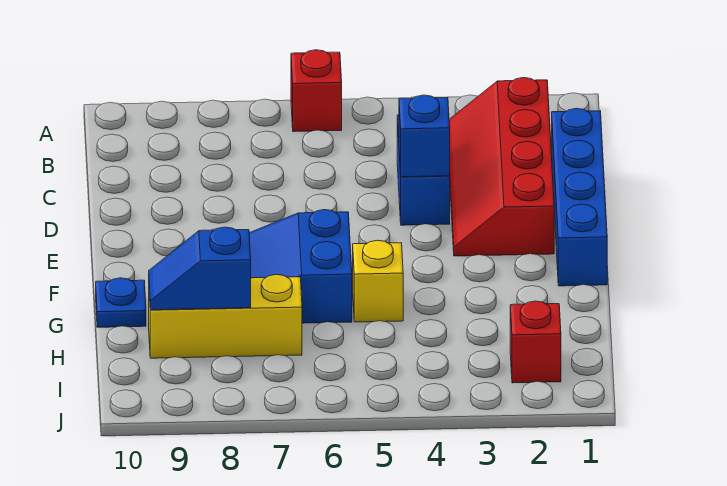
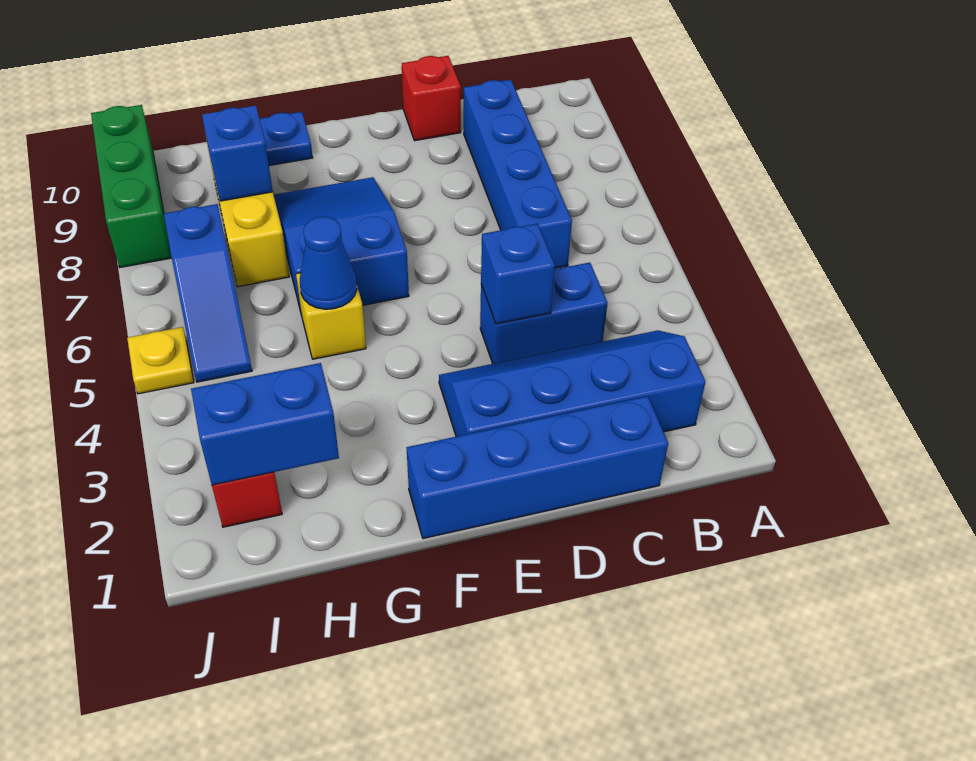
red brick A6 level 1 -> red brick D10 level 1
red slope B2:E3 level 1 top 2 -> blue slope B2:E3 level 1 top 2
none -> blue brick C6:C9 level 1
none -> blue cone G5 level 2
none -> blue brick H2:I2 level 2
none -> blue slope I5:I7 level 1 top 7
none -> yellow plate J5 level 1
none -> green brick J8:J10 level 1

